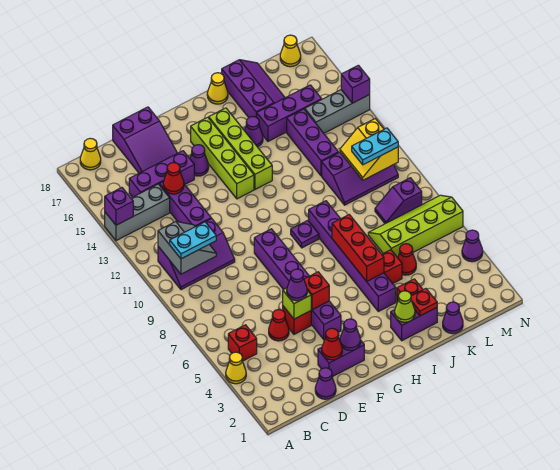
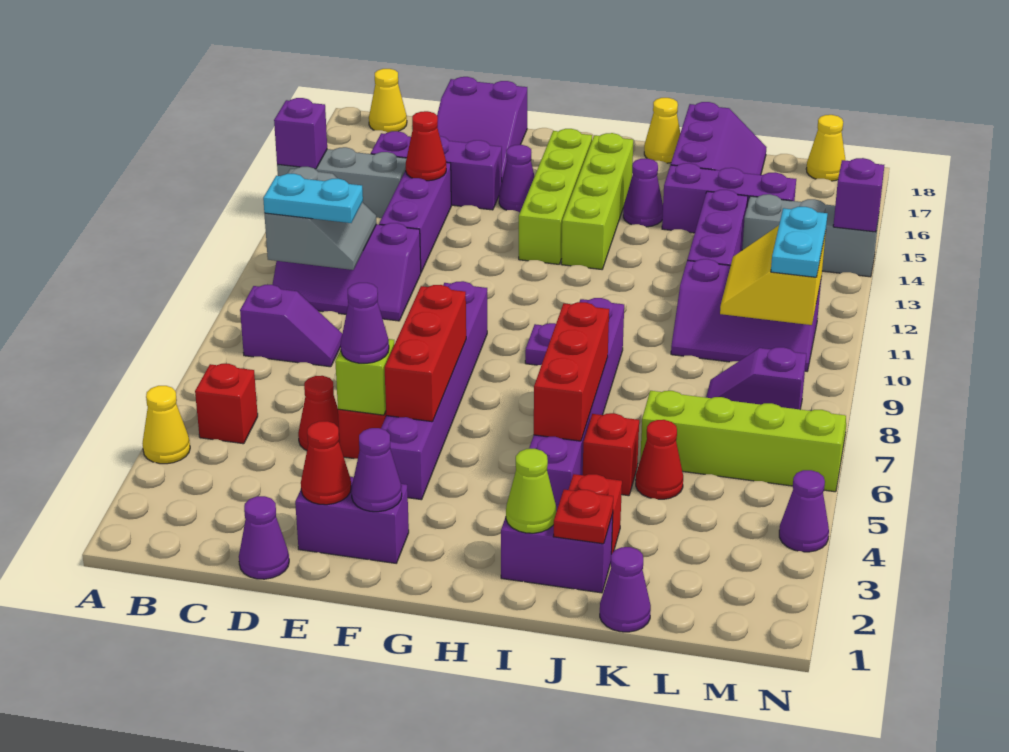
none -> purple slope B8:C8 level 1 top B
red brick F5 level 2 -> red brick F5:F7 level 2
cyan plate L10:M10 level 3 -> cyan plate M10:M11 level 3

